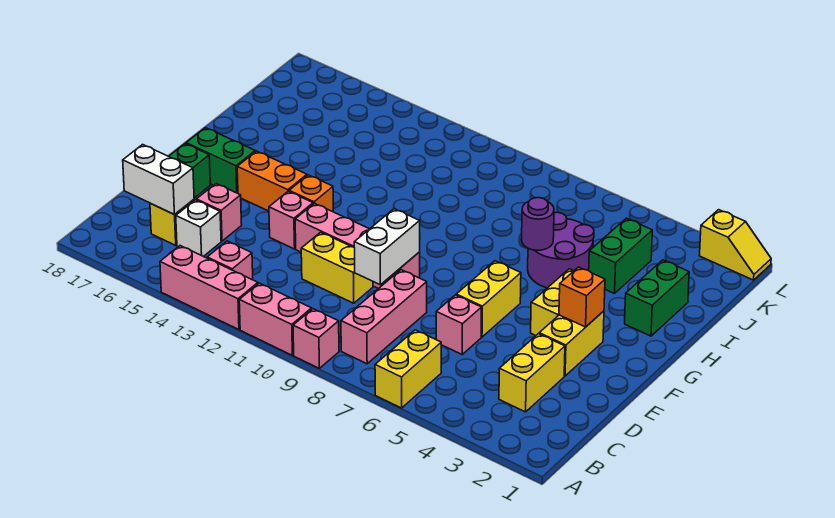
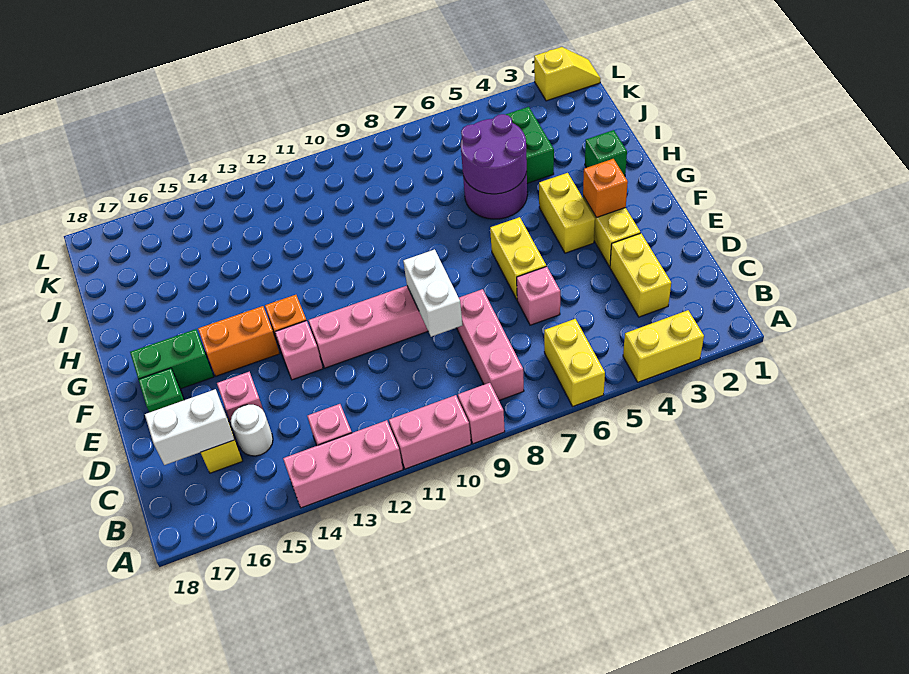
white brick C15 level 1 -> white round brick C15 level 1
yellow brick D10:D11 level 1 -> yellow brick A3:A4 level 1
green brick H2:I2 level 1 -> green brick H2 level 1
purple round brick H6 level 2 -> purple round brick H5:I6 level 2

